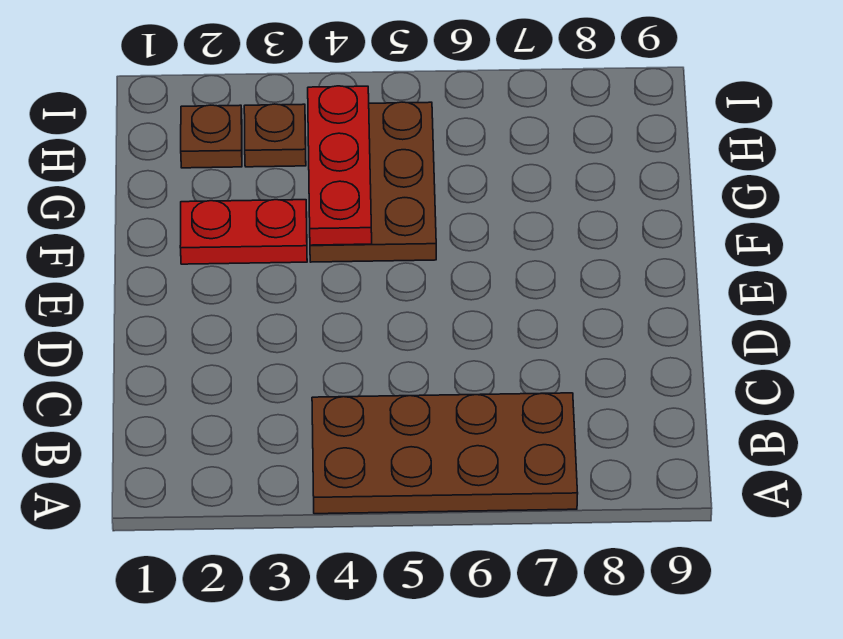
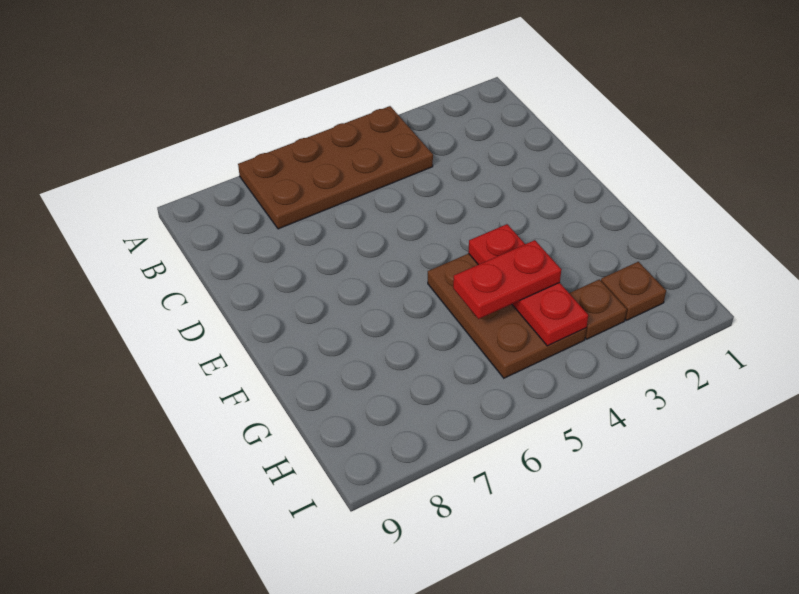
red plate F2:F3 level 1 -> red plate G4:G5 level 3

